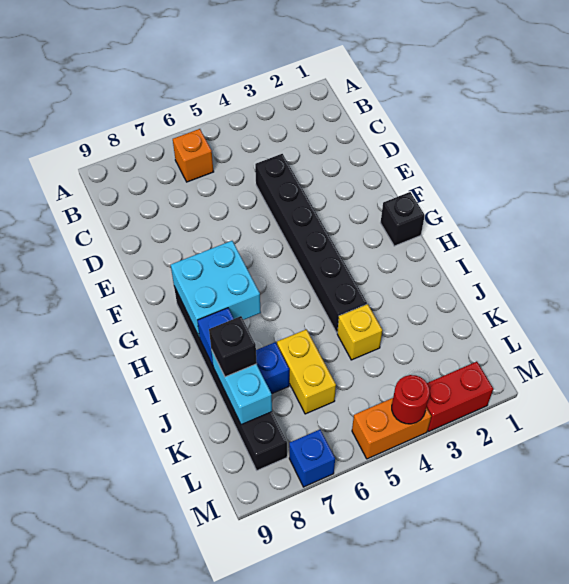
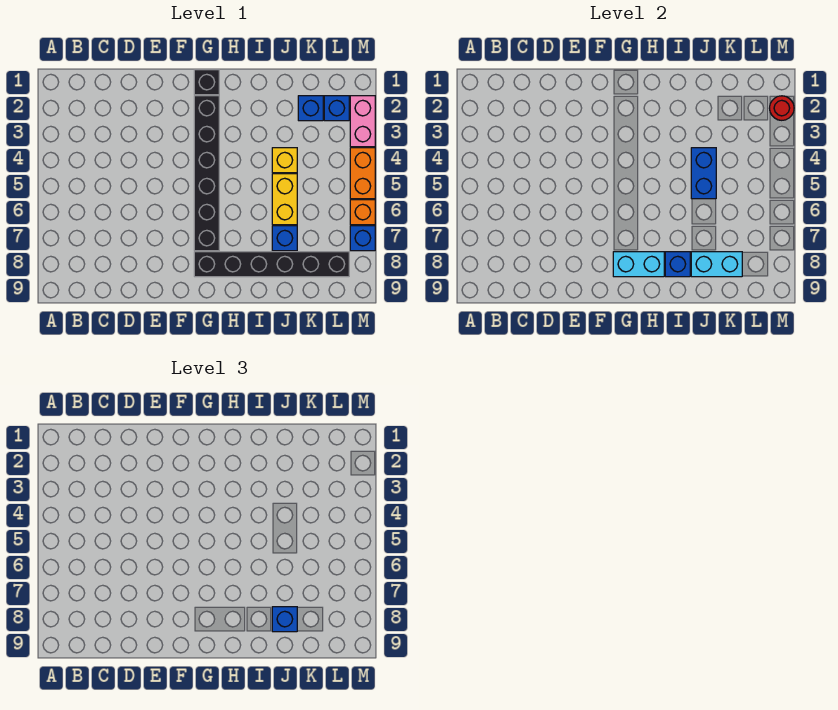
orange brick B6 level 1 -> orange brick M6 level 1
black brick D4:I4 level 1 -> black brick G2:G7 level 1
cyan brick G7:H8 level 2 -> cyan brick G8:H8 level 2
none -> blue brick J4:J5 level 2
yellow brick J6:K6 level 1 -> yellow brick J5:J6 level 1
black brick J8 level 3 -> blue brick J8 level 3
none -> blue brick K2 level 1
none -> blue brick L2 level 1
red brick M2:M3 level 1 -> pink brick M2:M3 level 1
red round brick M4 level 2 -> red round brick M2 level 2

